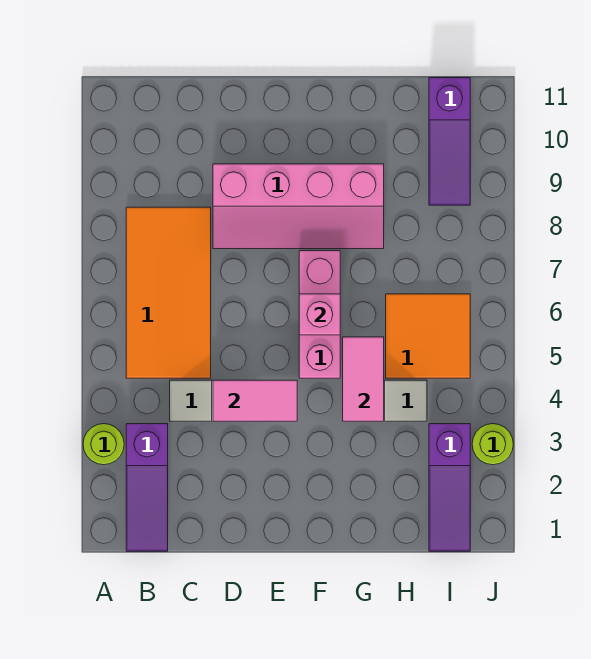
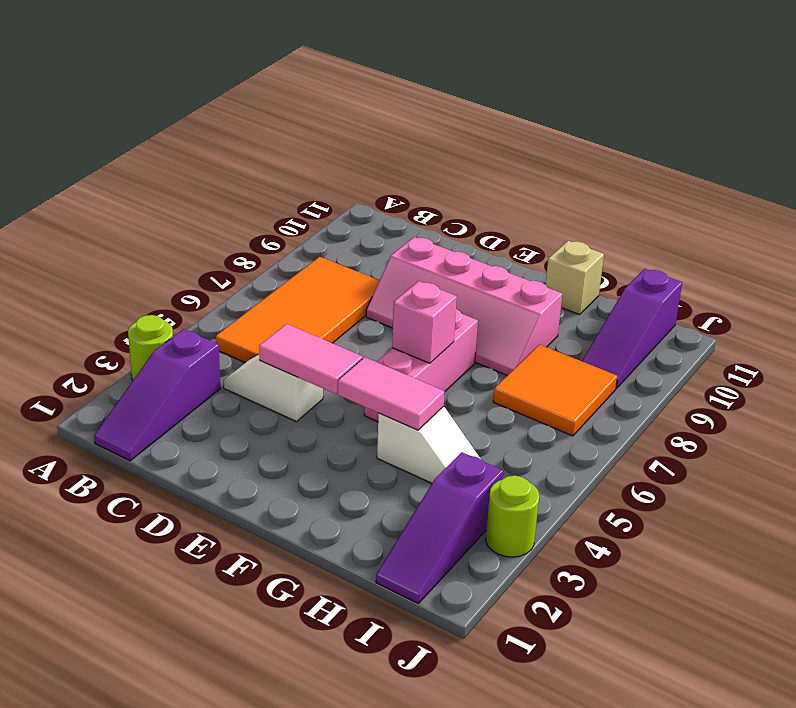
pink tile G4:G5 level 2 -> pink tile F4:G4 level 2
none -> tan brick G11 level 1
orange tile H5:I6 level 1 -> orange tile H7:I8 level 1

